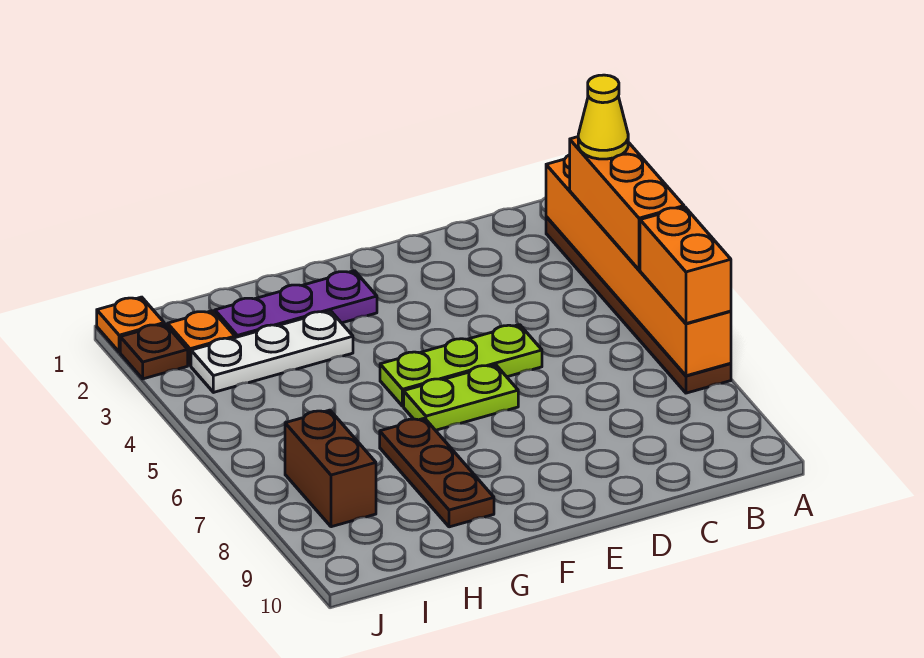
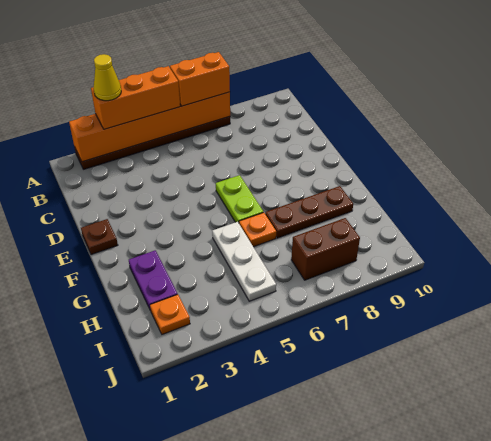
lime plate D5:F5 level 1 -> none
purple plate F2:H2 level 1 -> purple plate G2:H2 level 1
white plate G3:I3 level 1 -> white plate G5:I5 level 1
orange plate J1 level 1 -> orange plate G6 level 1
brown plate J2 level 1 -> brown plate E1 level 1

